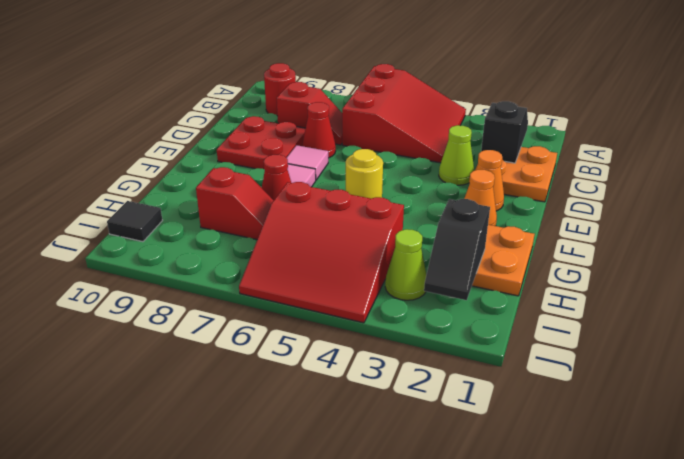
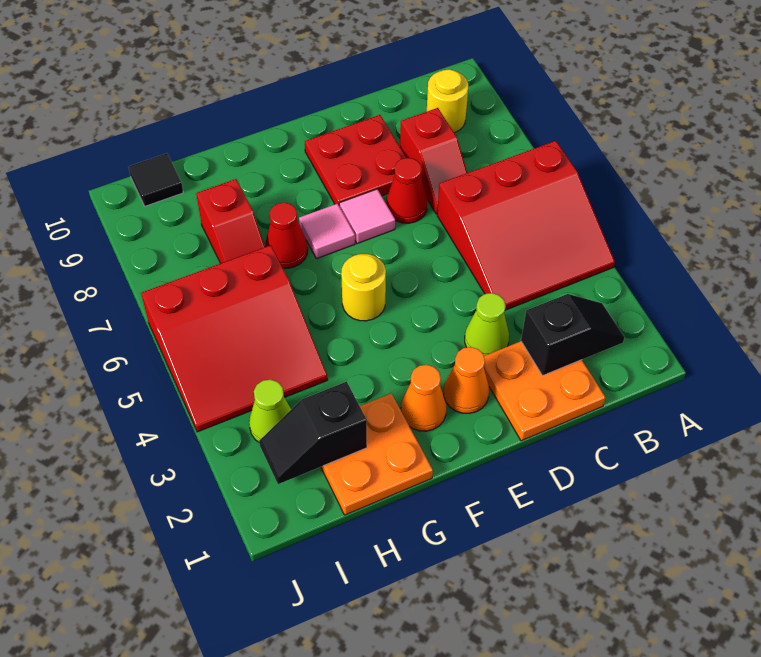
red round brick B9 level 1 -> yellow round brick B9 level 1
red slope H4:J6 level 1 top H -> red slope H4:J6 level 1 top 6

